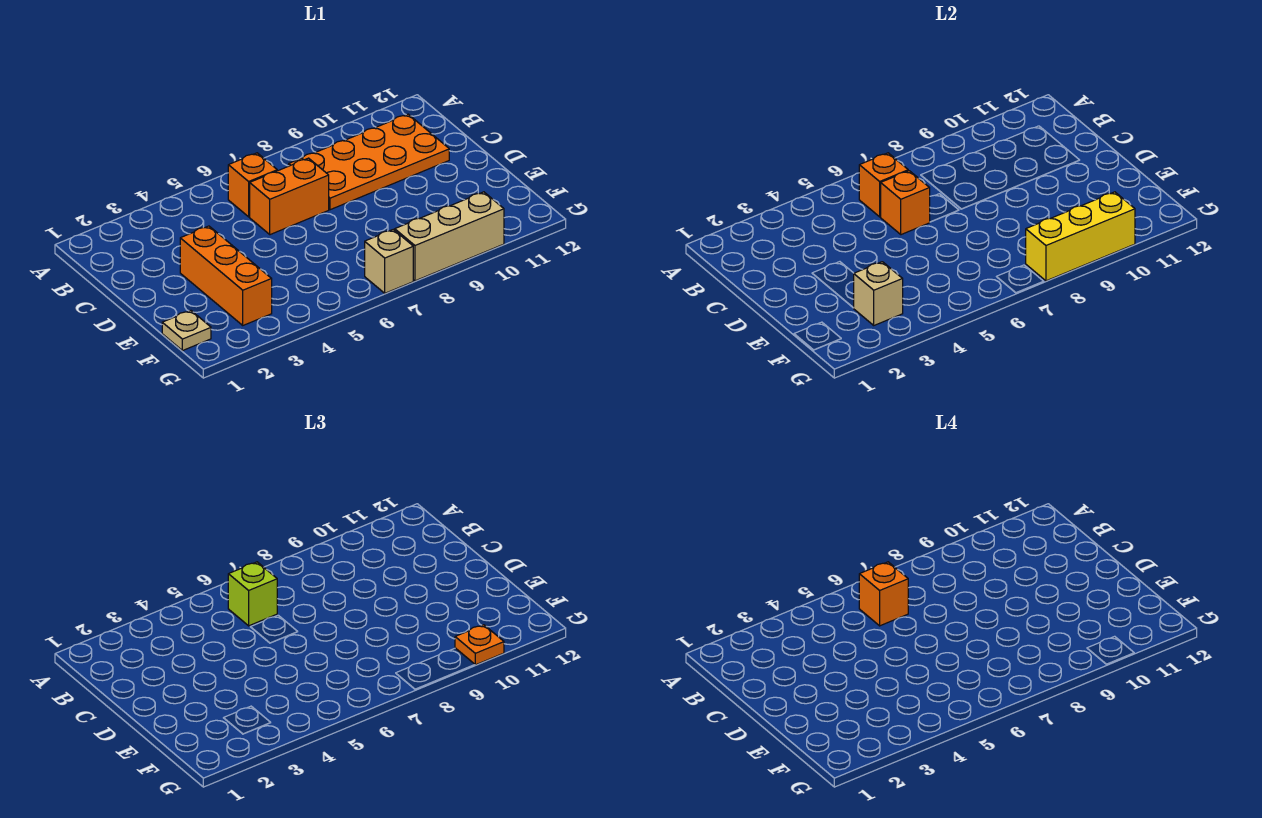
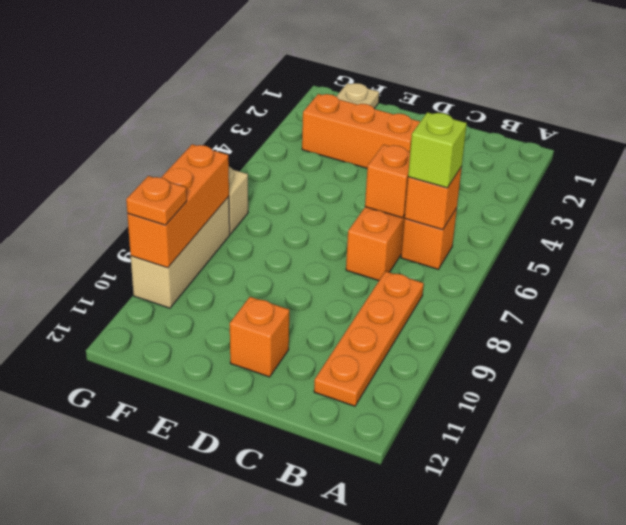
orange brick B6 level 4 -> orange brick D11 level 1
orange plate B8:C11 level 1 -> orange plate B8:B11 level 1
tan brick F3 level 2 -> none
yellow brick G8:G10 level 2 -> orange brick G8:G10 level 2

